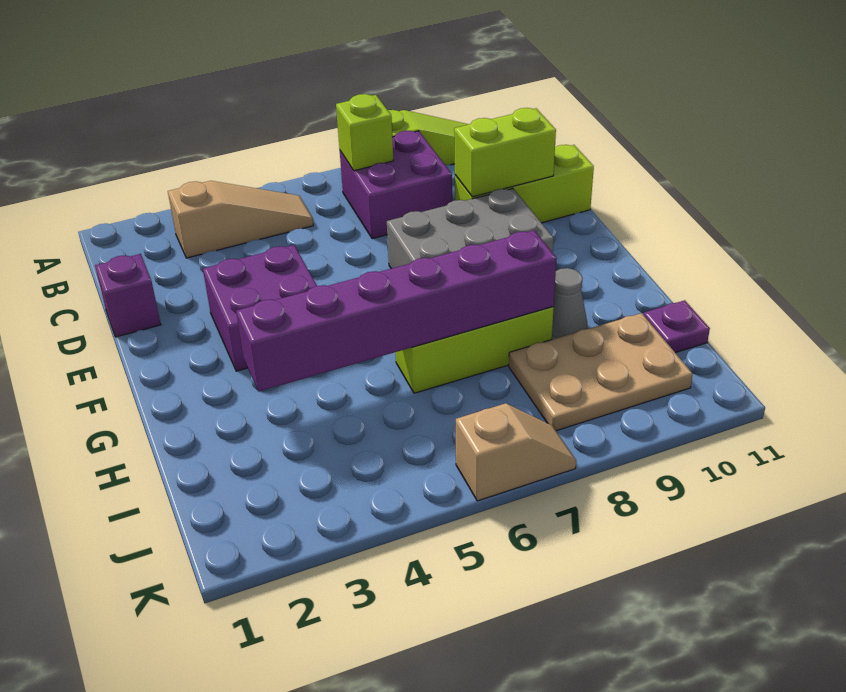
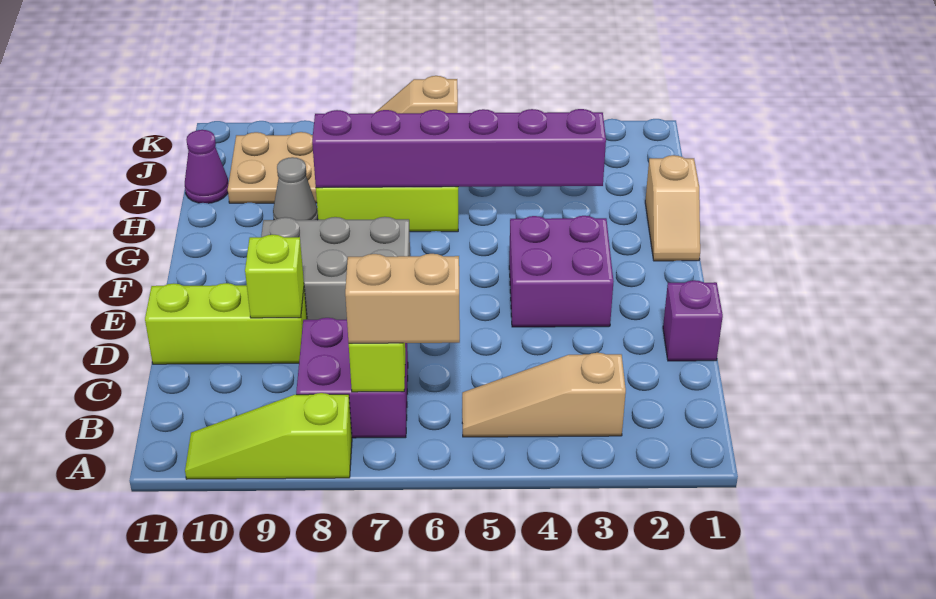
none -> tan brick B6:B7 level 3
lime brick D9:D10 level 2 -> lime brick D9 level 2
none -> tan slope G1:H1 level 1 top H
purple plate I11 level 1 -> purple cone I11 level 1

